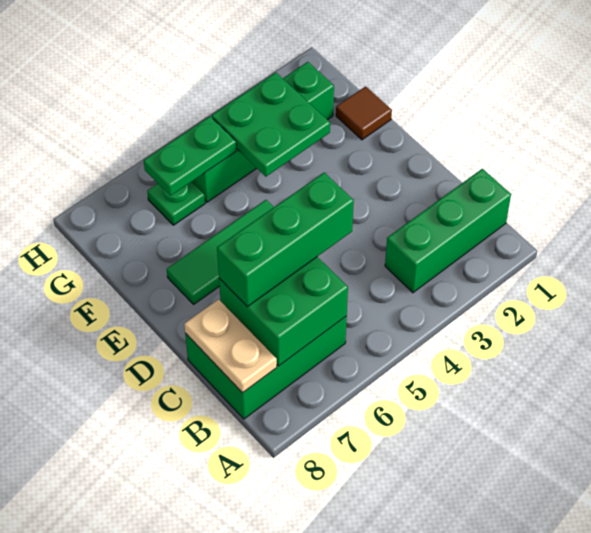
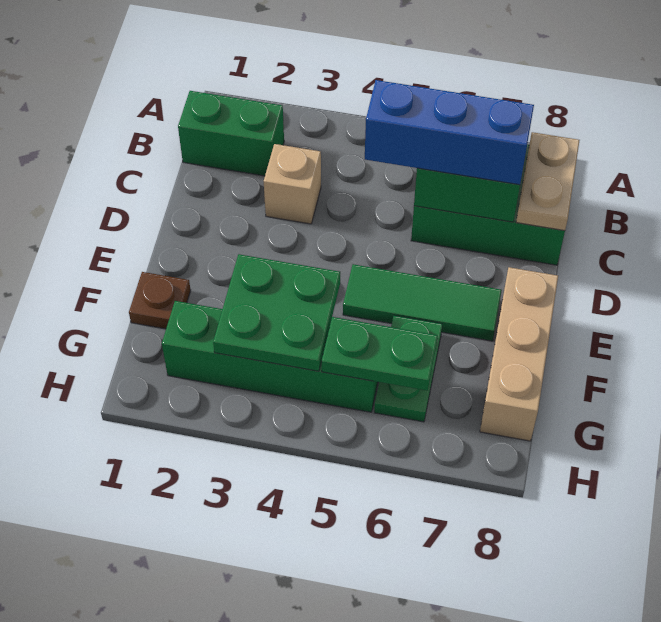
green brick B1:B3 level 1 -> green brick B1:B2 level 1
none -> tan brick C3 level 1
green brick C5:C7 level 3 -> blue brick C5:C7 level 3
none -> tan brick E8:G8 level 1
brown tile F1 level 1 -> brown plate F1 level 1
green plate G6 level 1 -> green plate F6:G6 level 1

